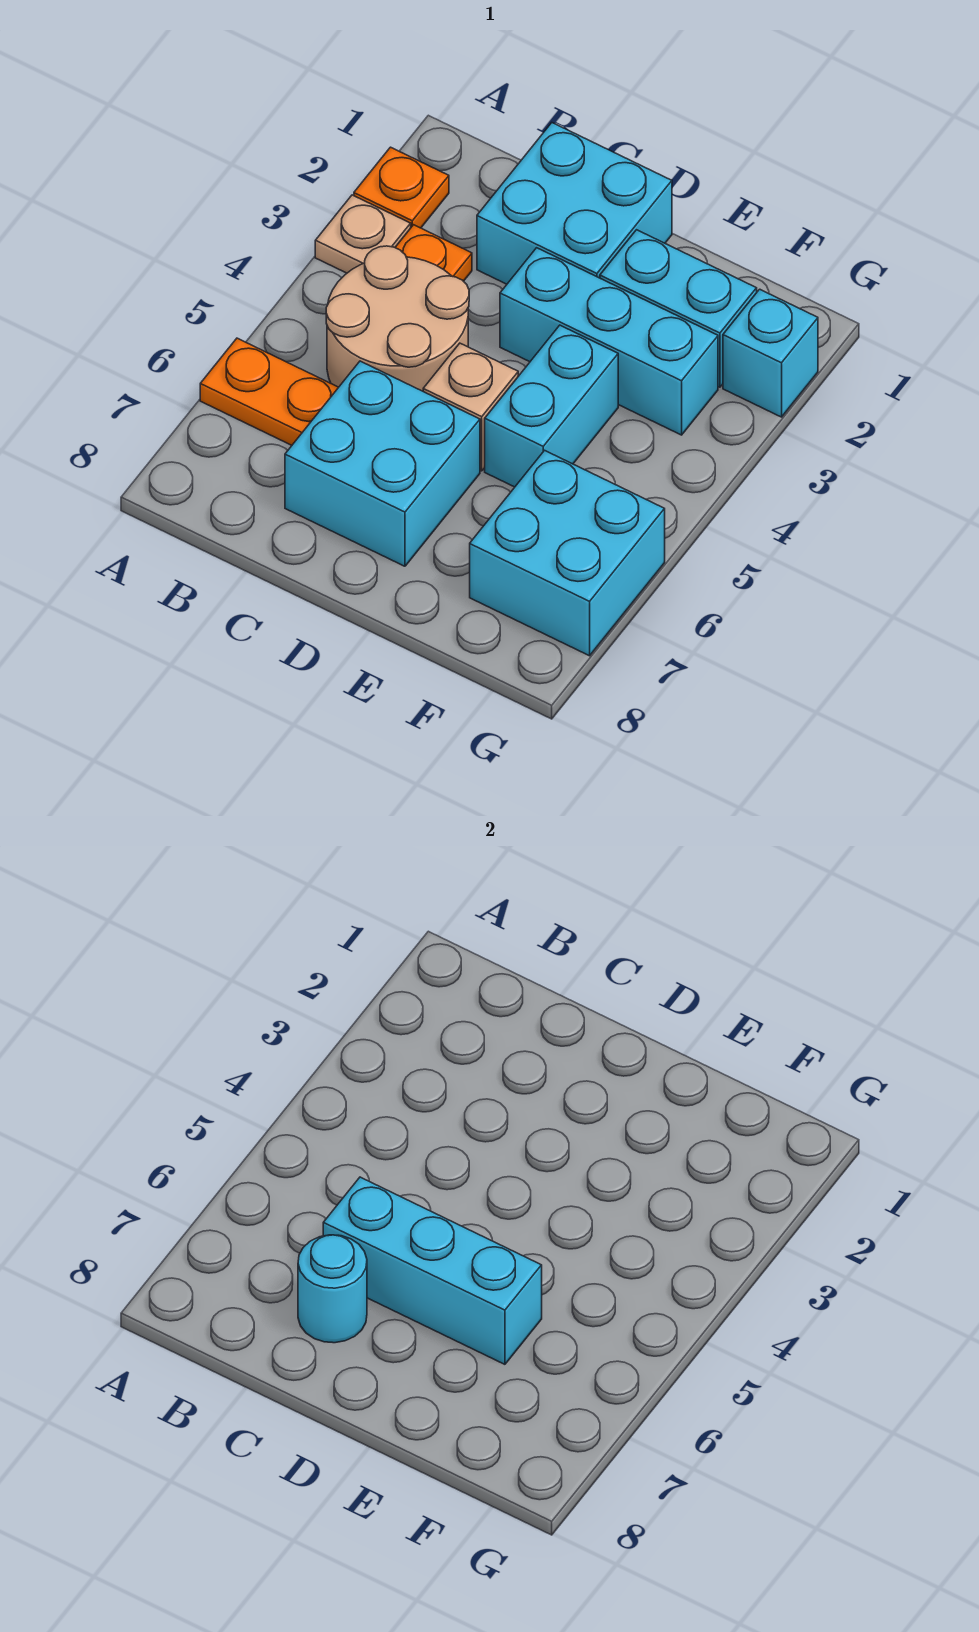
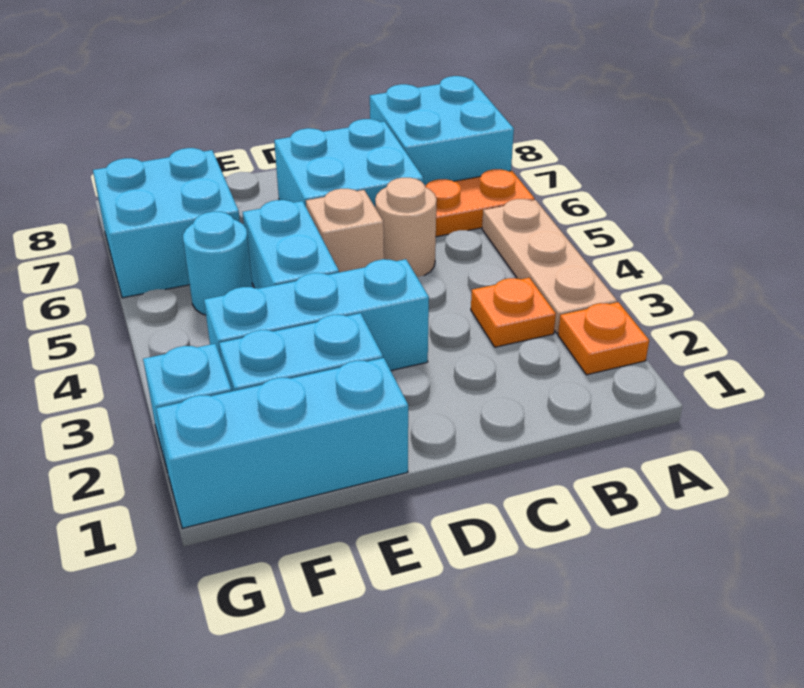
tan plate A3 level 1 -> tan plate A3:A5 level 1
tan round brick B4:C5 level 1 -> tan round brick C5 level 1
cyan brick C1:D2 level 1 -> cyan brick A7:B8 level 1
cyan brick C6:E6 level 2 -> cyan brick E1:G1 level 1
cyan round brick C7 level 2 -> cyan round brick F5 level 1

